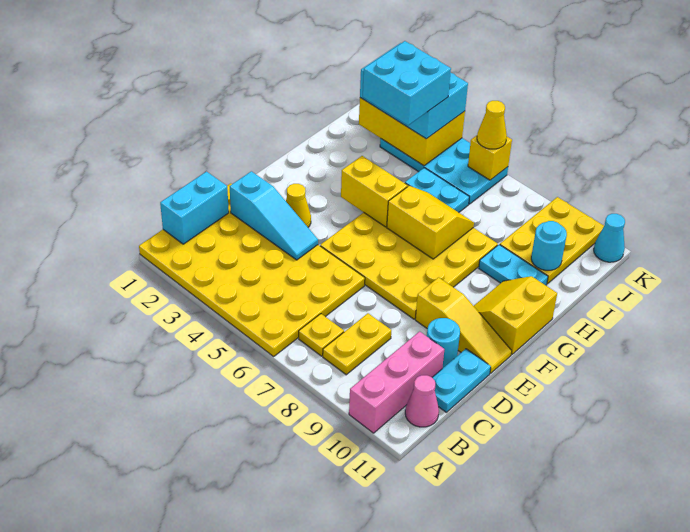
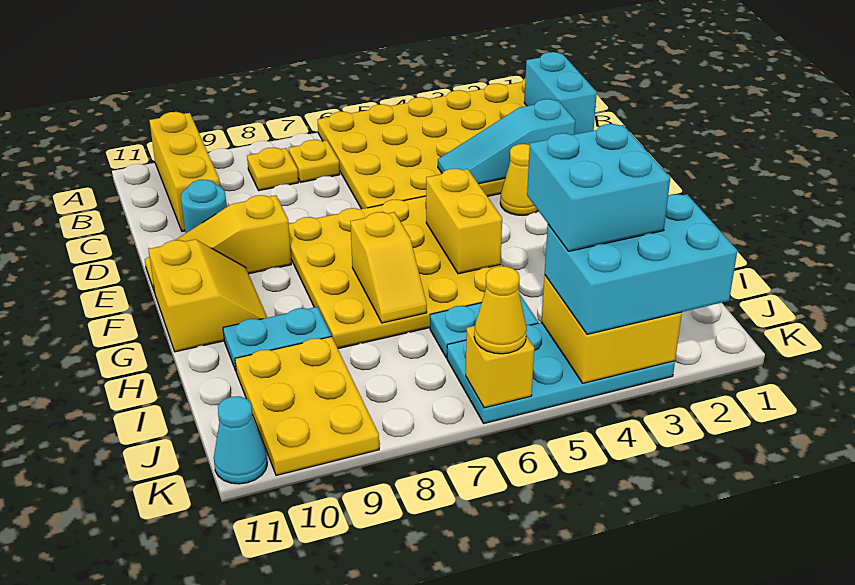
pink brick A10:C10 level 1 -> yellow brick A10:C10 level 1
yellow plate B8:C8 level 1 -> yellow plate B8 level 1
pink cone B11 level 1 -> none
cyan plate C11:D11 level 1 -> none
yellow brick G4:G5 level 2 -> yellow brick F5:G5 level 2
yellow slope G6:H7 level 2 top G -> yellow slope G7:H7 level 2 top G
cyan round brick I10 level 2 -> none
yellow brick J2:K4 level 2 -> yellow brick J3:K4 level 2

